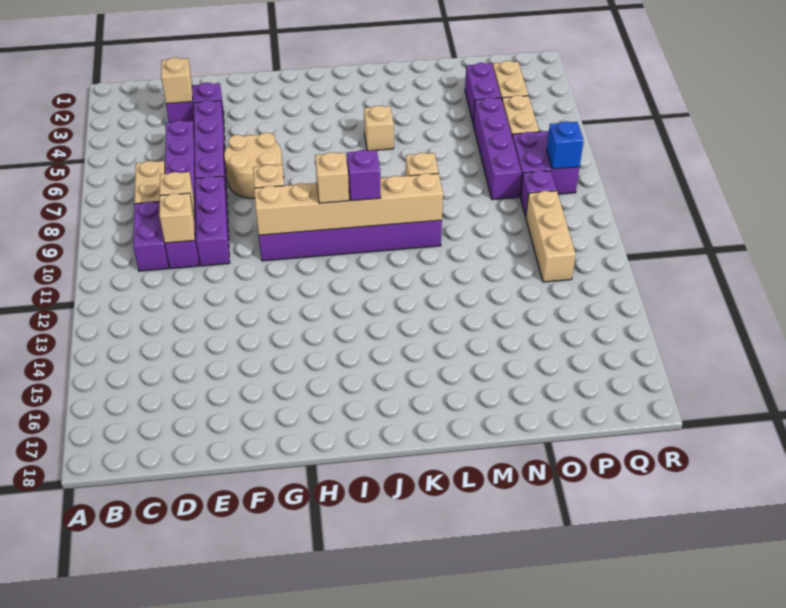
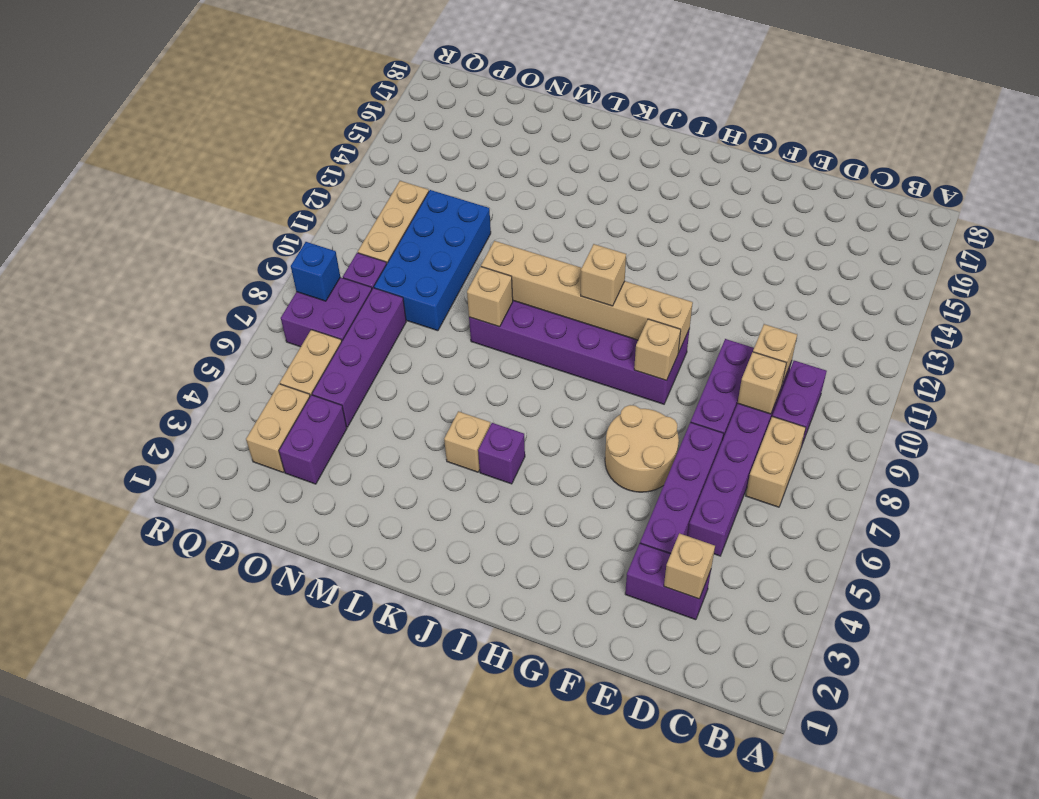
purple brick J10 level 3 -> purple brick J5 level 1
none -> blue brick N9:O12 level 1

